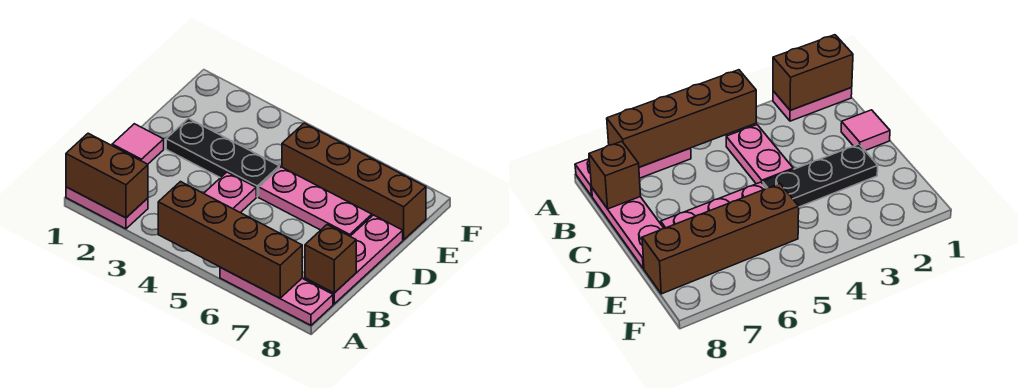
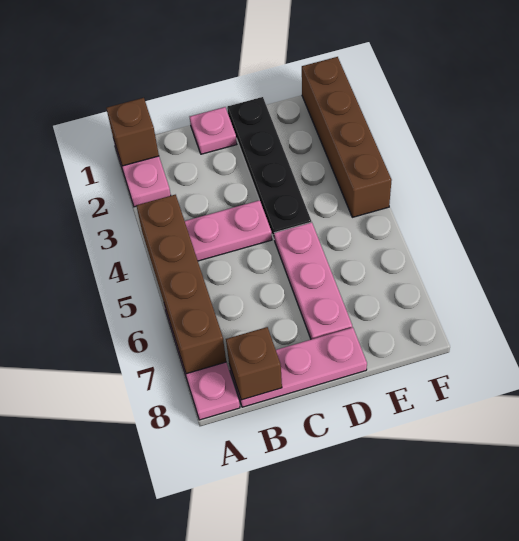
brown brick A1:A2 level 2 -> brown brick A1 level 2
pink tile C1 level 1 -> pink plate C1 level 1
black plate D2:D4 level 1 -> black plate D1:D4 level 1
brown brick E5:E8 level 1 -> brown brick F1:F4 level 1

